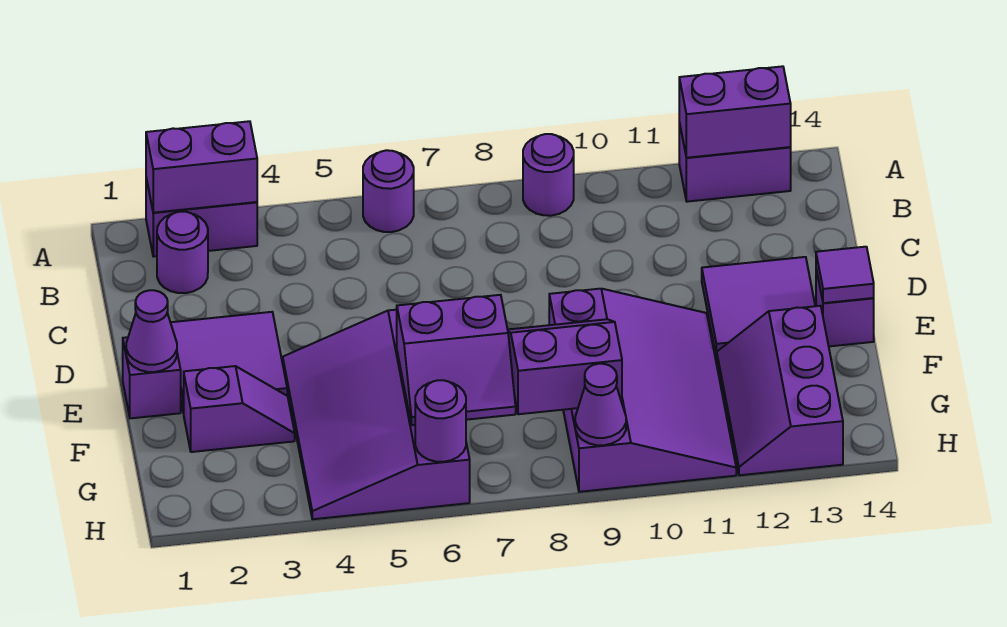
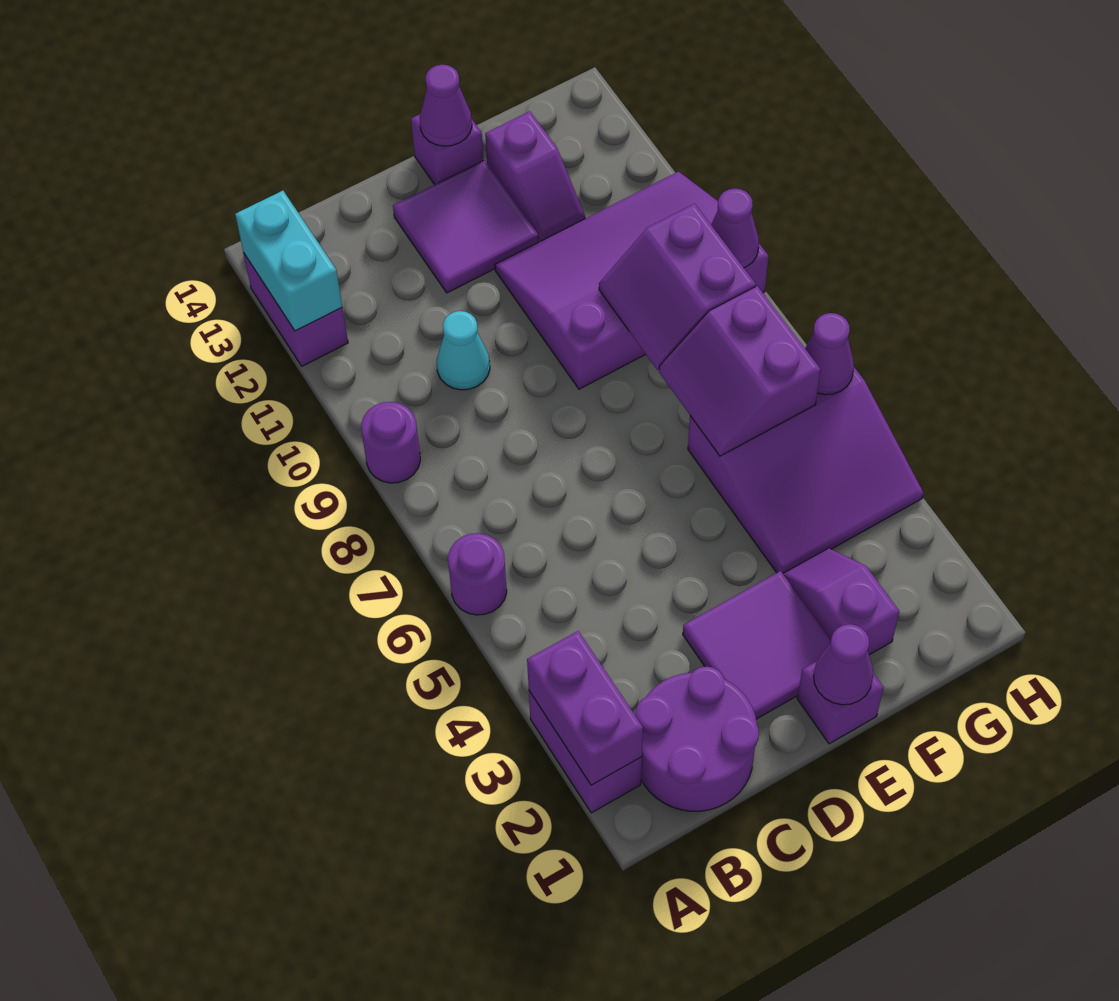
purple brick A12:A13 level 2 -> cyan brick A12:A13 level 2
purple round brick B2 level 1 -> purple round brick B1:C2 level 1
none -> cyan cone C10 level 1
purple slope E4:H6 level 1 top 6 -> purple slope F4:H6 level 1 top 6
purple tile E14 level 2 -> purple cone E14 level 2
purple slope F6:G7 level 2 top F -> purple slope F6:G7 level 2 top G
purple slope F12:H13 level 1 top 13 -> purple slope F12:F13 level 1 top 13
purple round brick H6 level 2 -> purple cone H6 level 2

